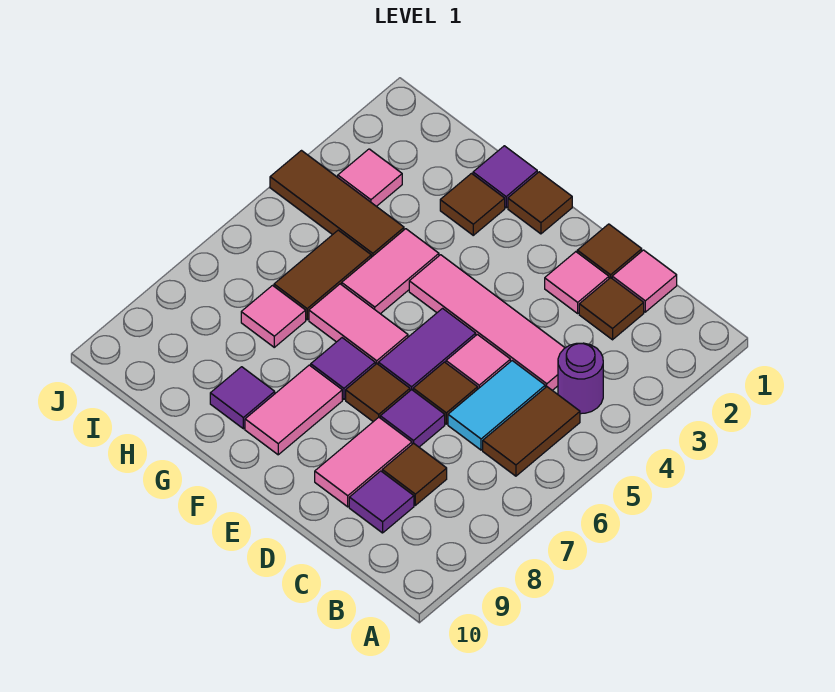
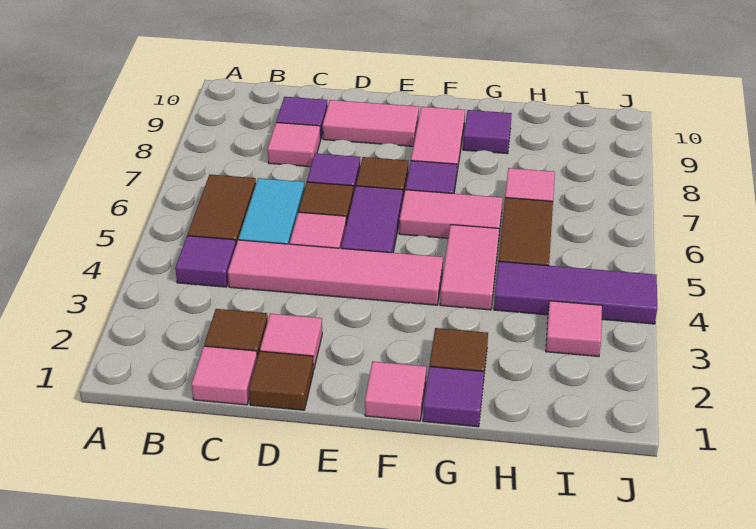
purple round brick B4 level 1 -> purple tile B4 level 1
brown tile C8 level 1 -> pink tile C8 level 1
pink tile D8:D9 level 1 -> pink tile D9:E9 level 1
brown tile F1 level 1 -> pink tile F1 level 1
brown tile H4:J4 level 1 -> purple tile H4:J4 level 1

